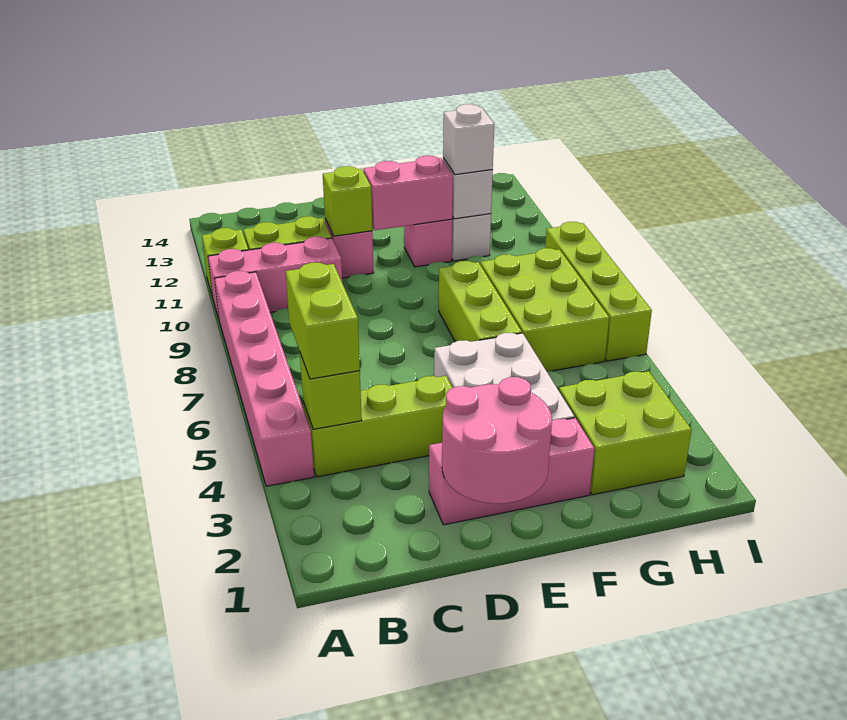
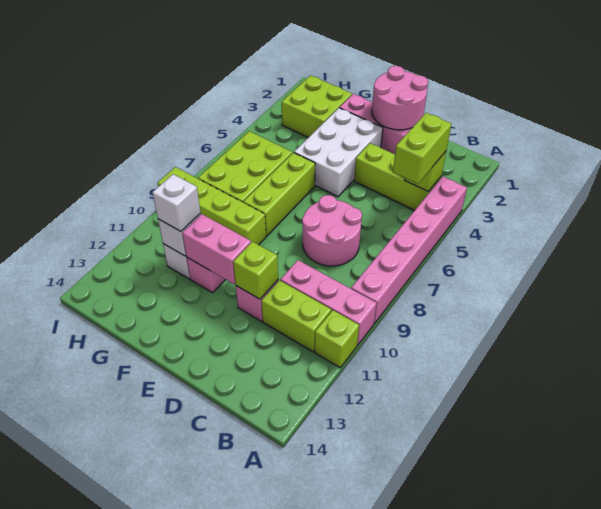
none -> pink round brick C7:D8 level 1
lime brick I6:I9 level 1 -> lime brick F9:I9 level 1

